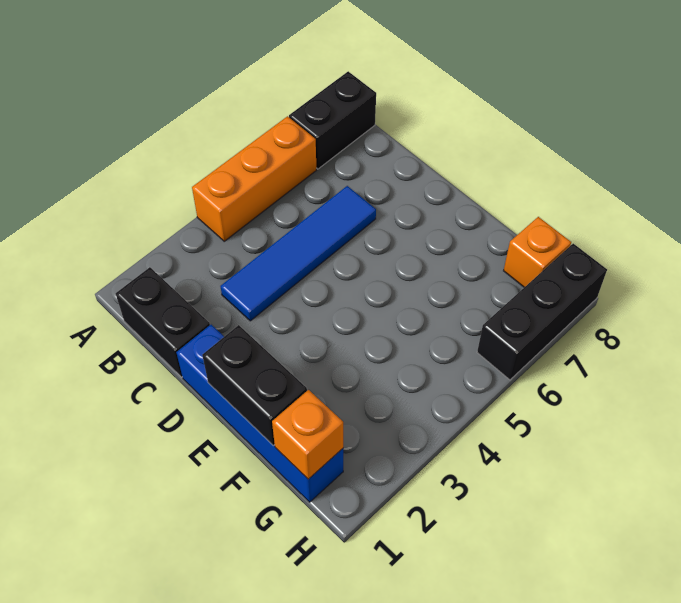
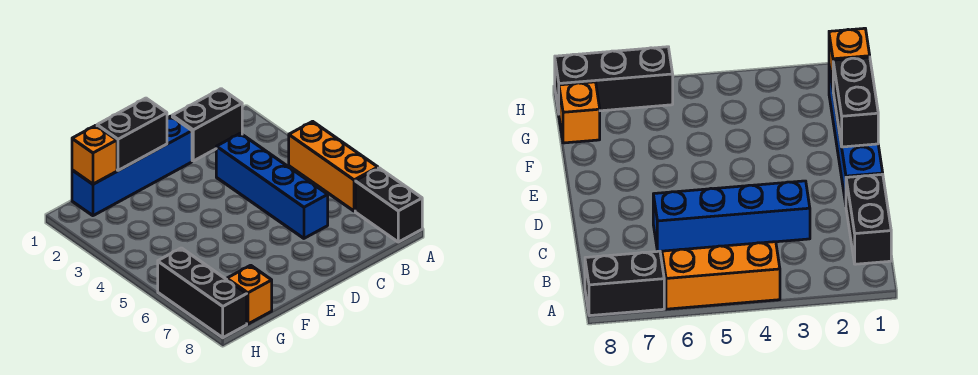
blue tile C3:C6 level 1 -> blue brick C3:C6 level 1

